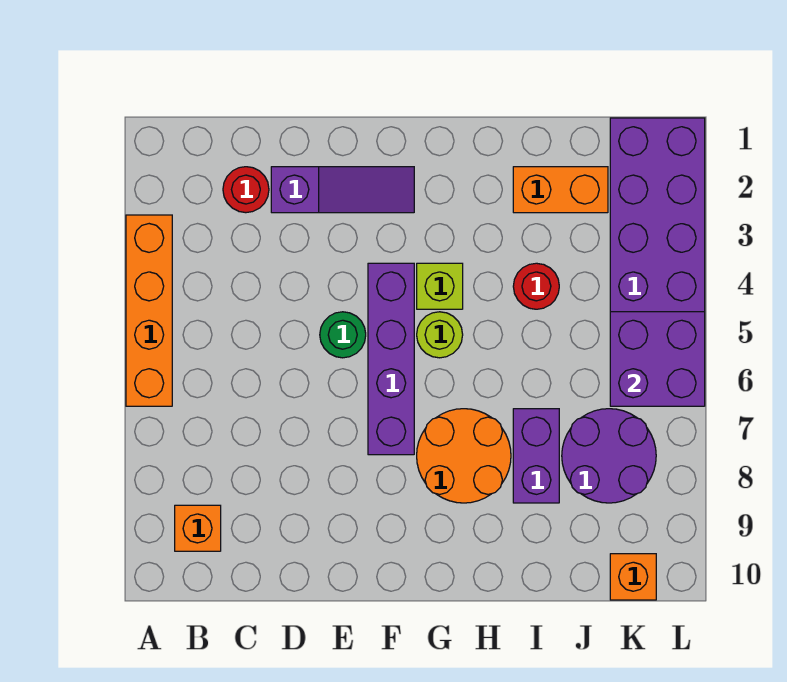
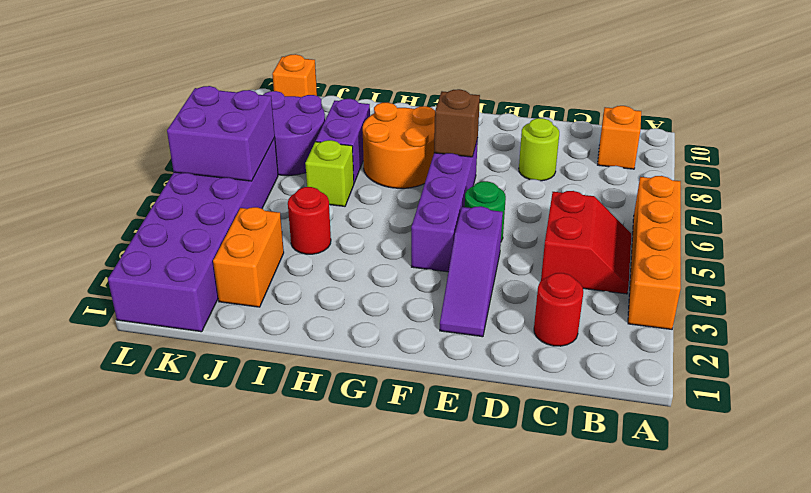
none -> red slope B4:C5 level 1 top C
purple slope D2:F2 level 1 top D -> purple slope E2:E4 level 1 top 4
none -> brown brick F7 level 2
lime brick G4 level 1 -> lime brick I6 level 1
lime round brick G5 level 1 -> lime round brick D8 level 1
orange brick I2:J2 level 1 -> orange brick J2:J3 level 1

